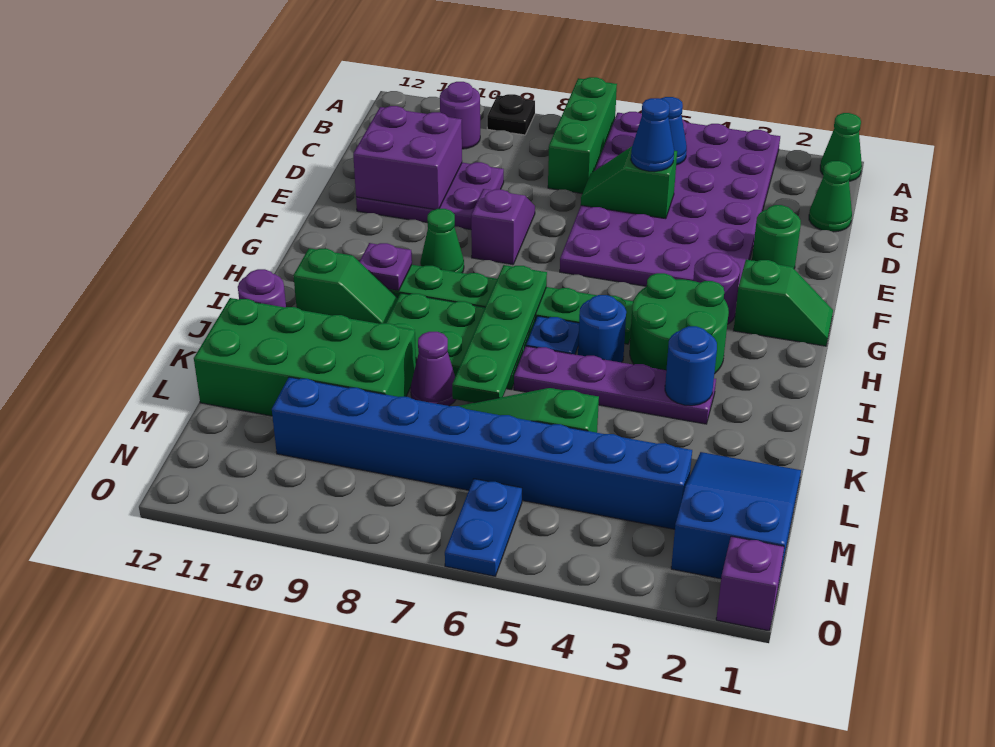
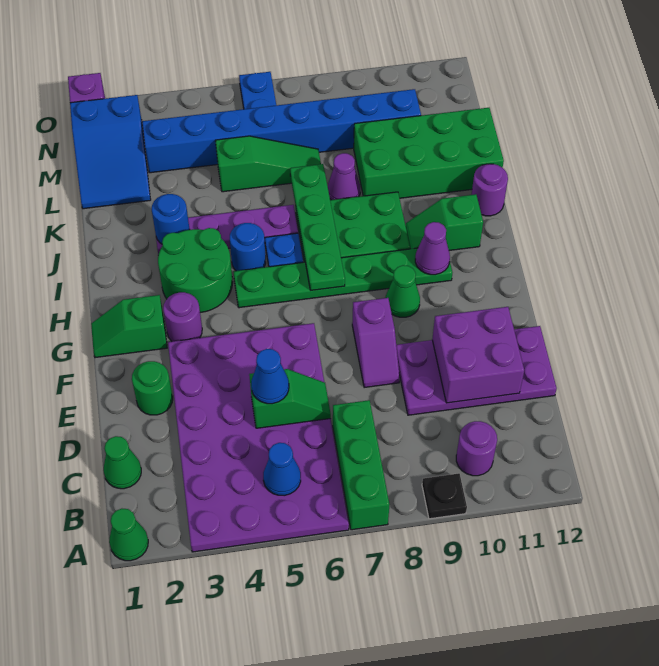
purple plate D9:E11 level 1 -> purple plate D9:E12 level 1
purple plate H10 level 2 -> purple cone H10 level 2

